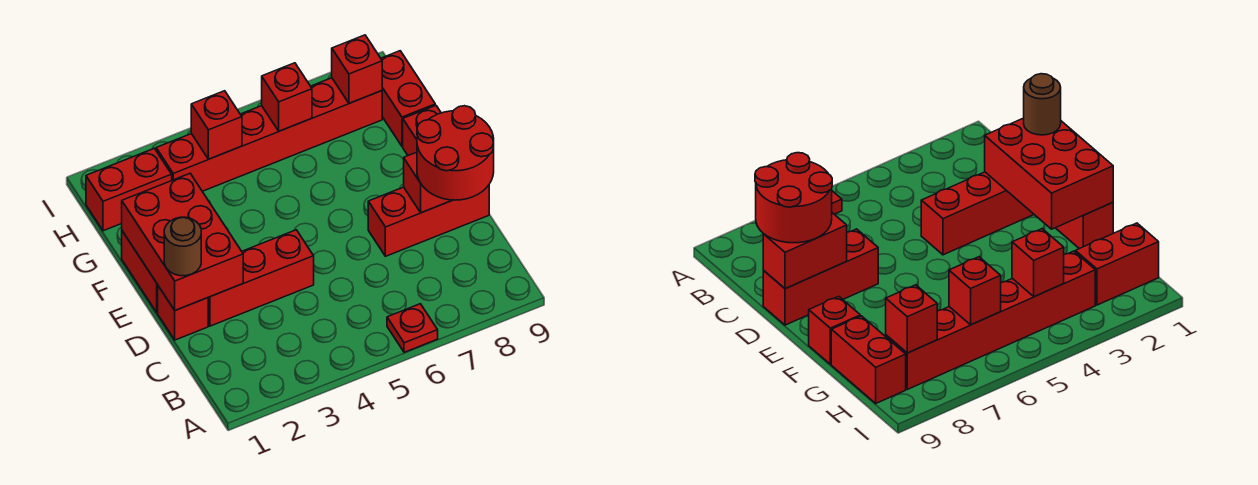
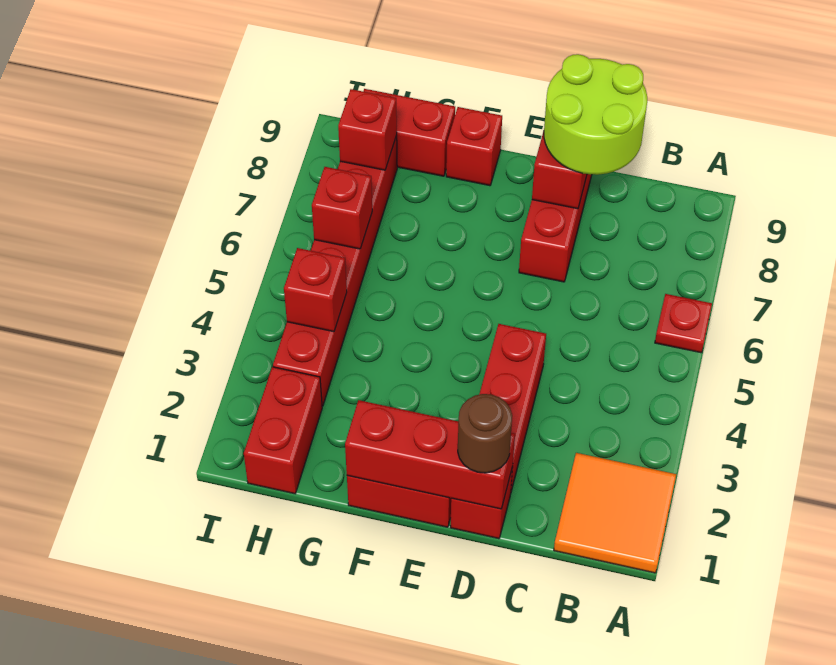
none -> orange tile A1:B2 level 1
red round brick C8:D9 level 3 -> lime round brick C8:D9 level 3
red brick D1:F2 level 2 -> red brick D1:F1 level 2

